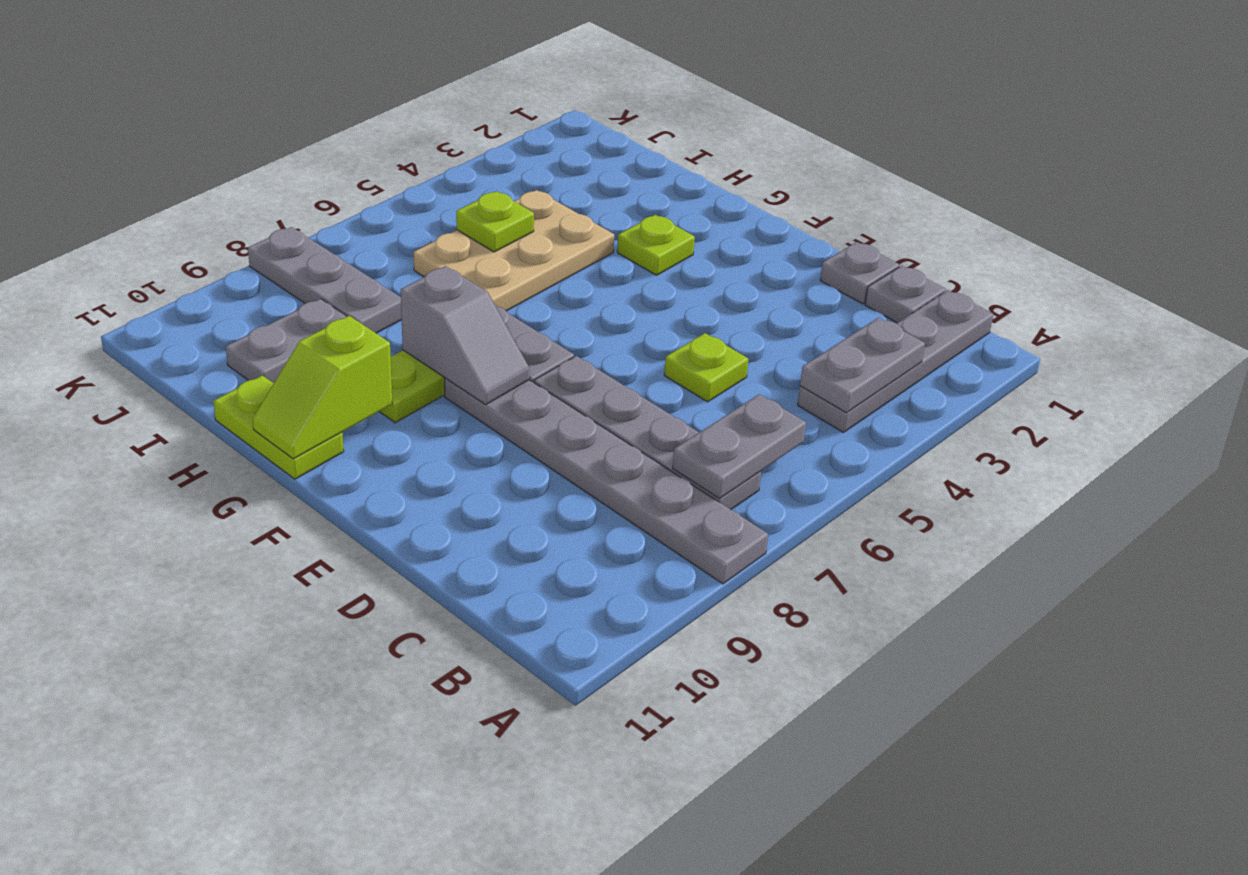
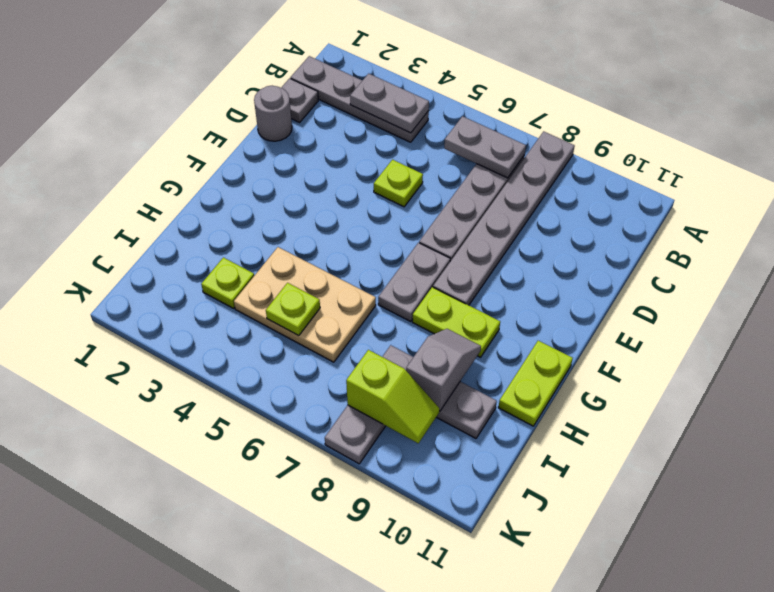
grey plate D1 level 1 -> grey round brick D1 level 1
grey slope F8:G8 level 2 top G -> grey slope H9:I9 level 2 top I
lime plate G3 level 1 -> lime plate I3 level 1
lime slope G10:G11 level 2 top 10 -> lime slope J8:J9 level 2 top 8

